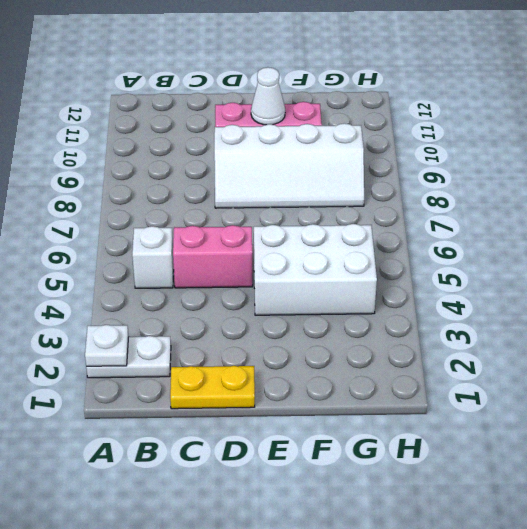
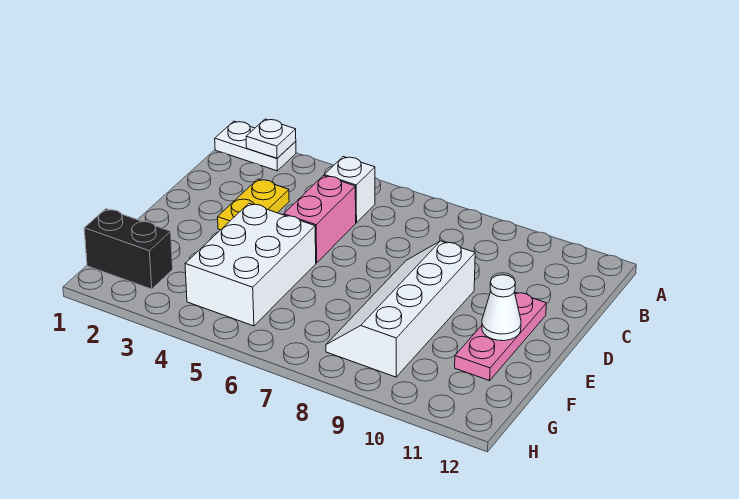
white plate A2:B2 level 1 -> white plate A1:A2 level 1
yellow plate C1:D1 level 1 -> yellow plate C3:D3 level 1
none -> black brick G1:G2 level 1

